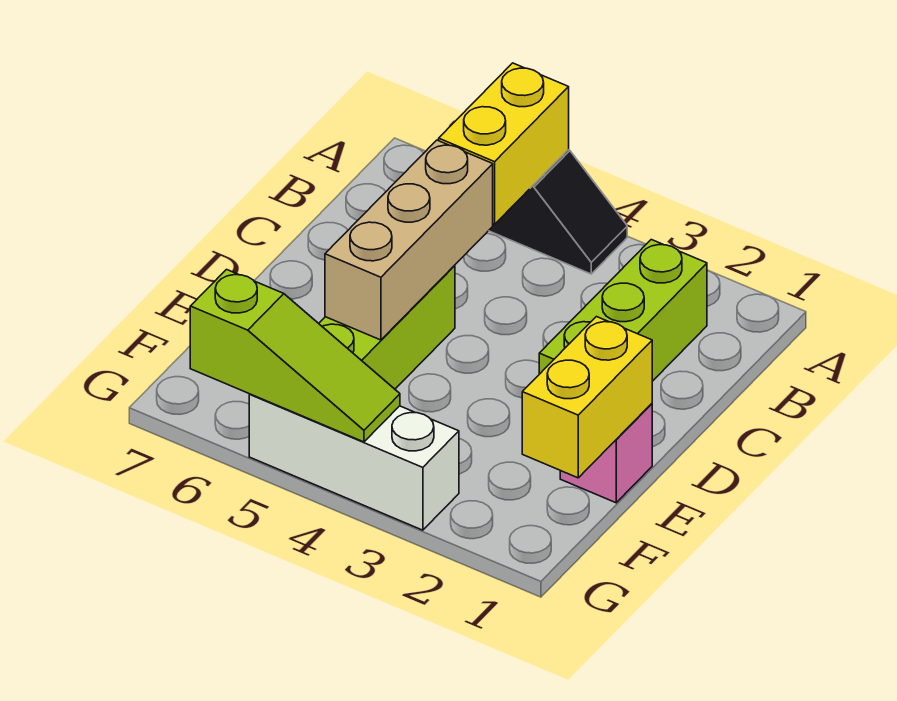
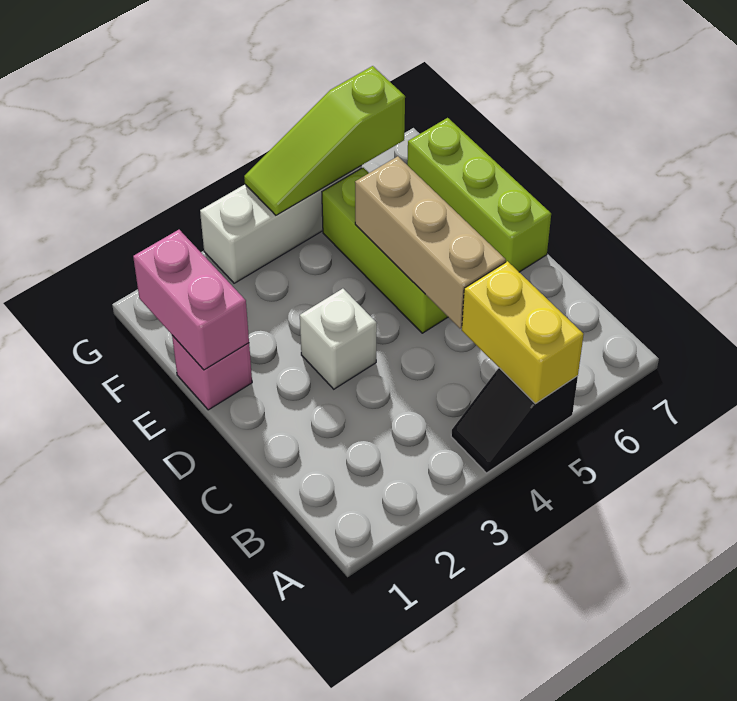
lime brick B2:D2 level 1 -> lime brick D7:F7 level 1
none -> white brick D3 level 1
yellow brick E1:F1 level 2 -> pink brick E1:F1 level 2

